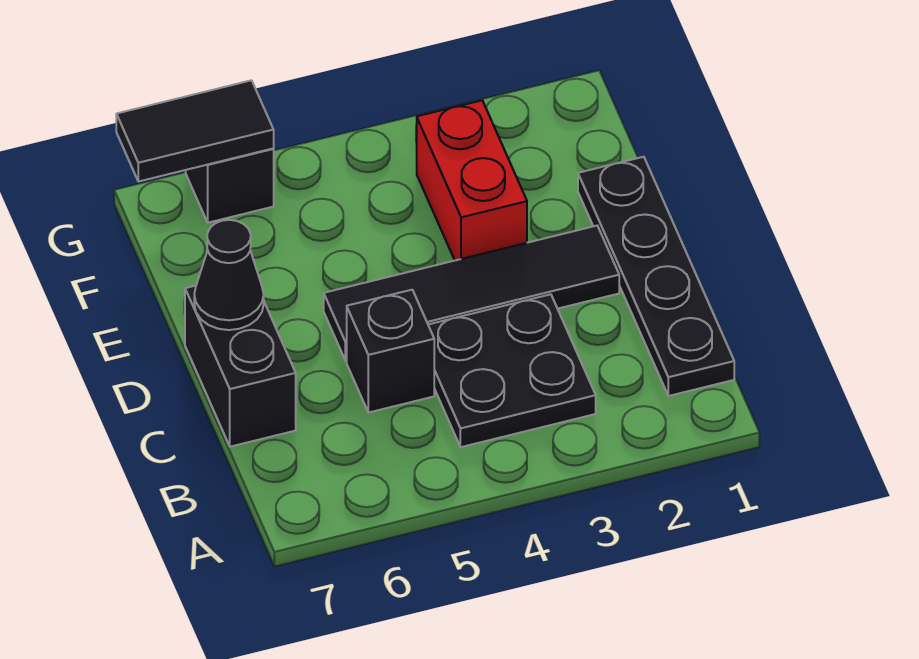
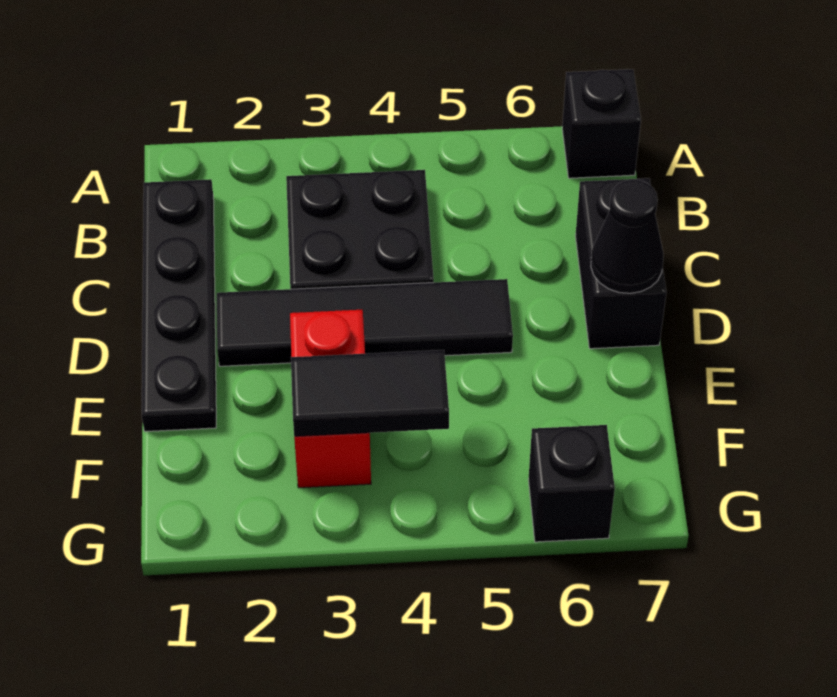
black brick C5 level 1 -> black brick A7 level 1
black tile G6:G7 level 2 -> black tile F3:F4 level 2

